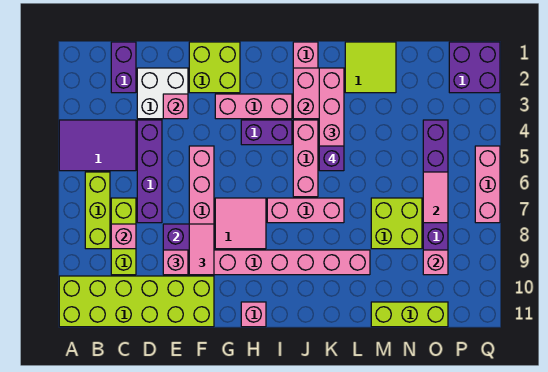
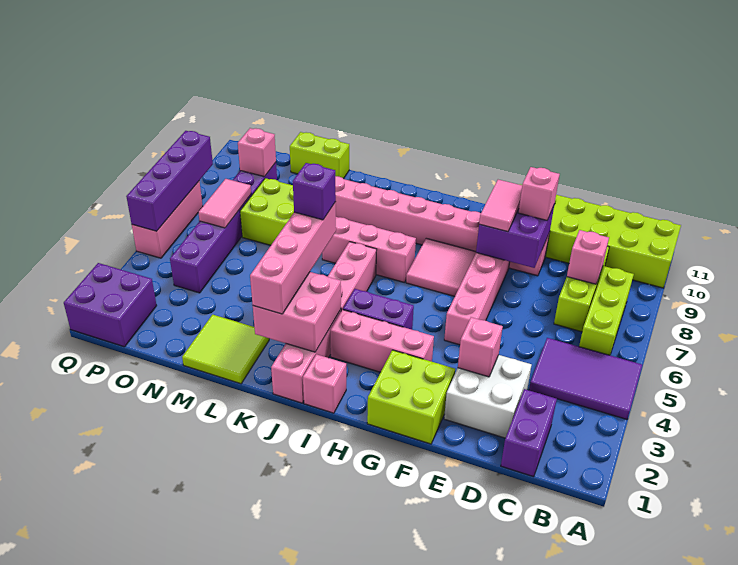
purple brick D4:D7 level 1 -> purple brick Q5:Q8 level 2
pink brick H11 level 1 -> pink brick I1 level 1
lime brick M11:O11 level 1 -> lime brick M11:N11 level 1

